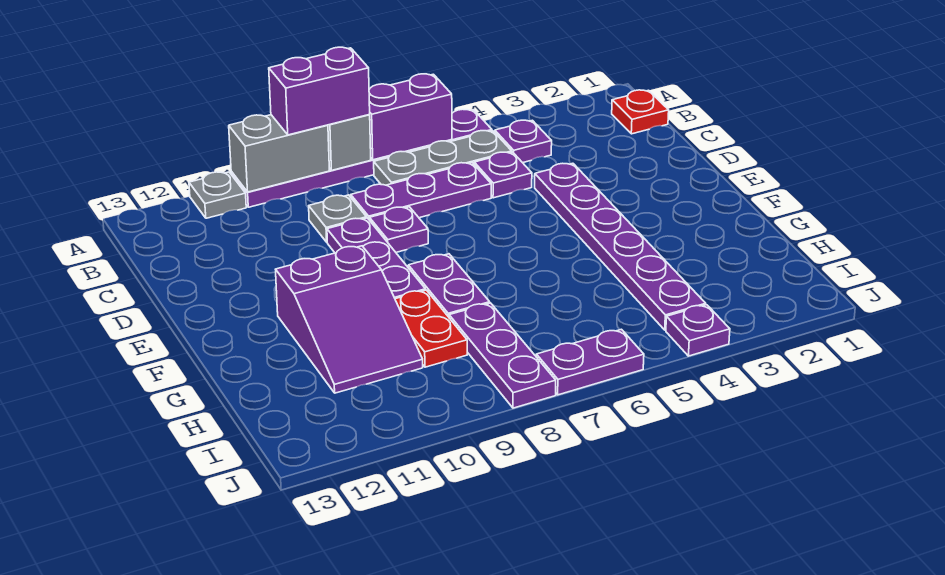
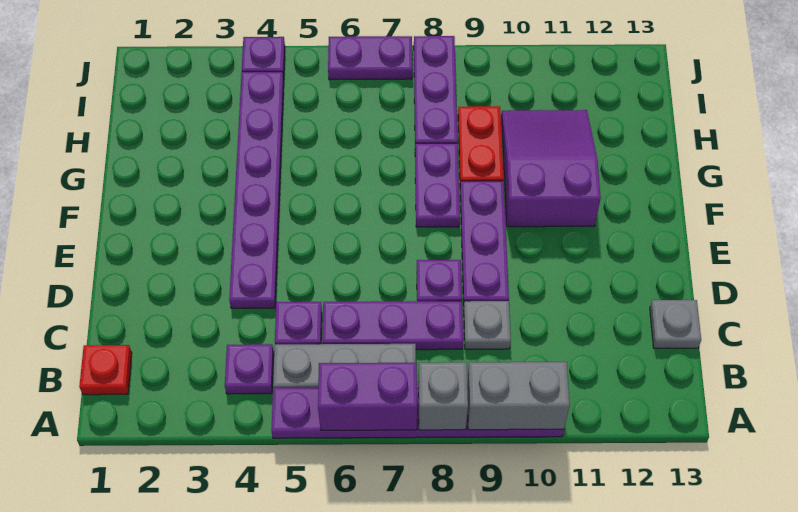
purple brick A8:A9 level 3 -> none
grey plate A11 level 1 -> grey plate C13 level 1

